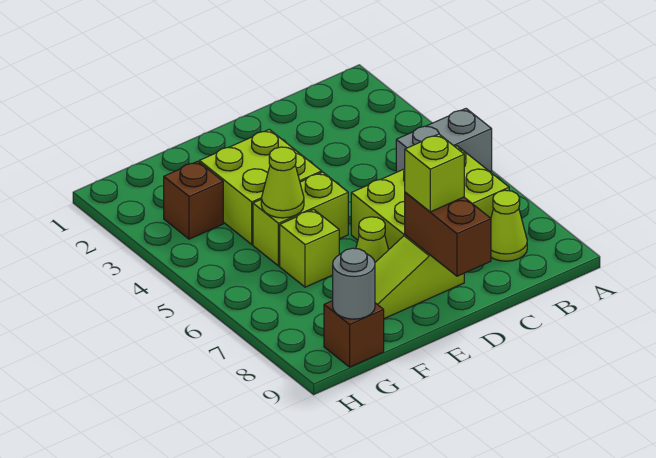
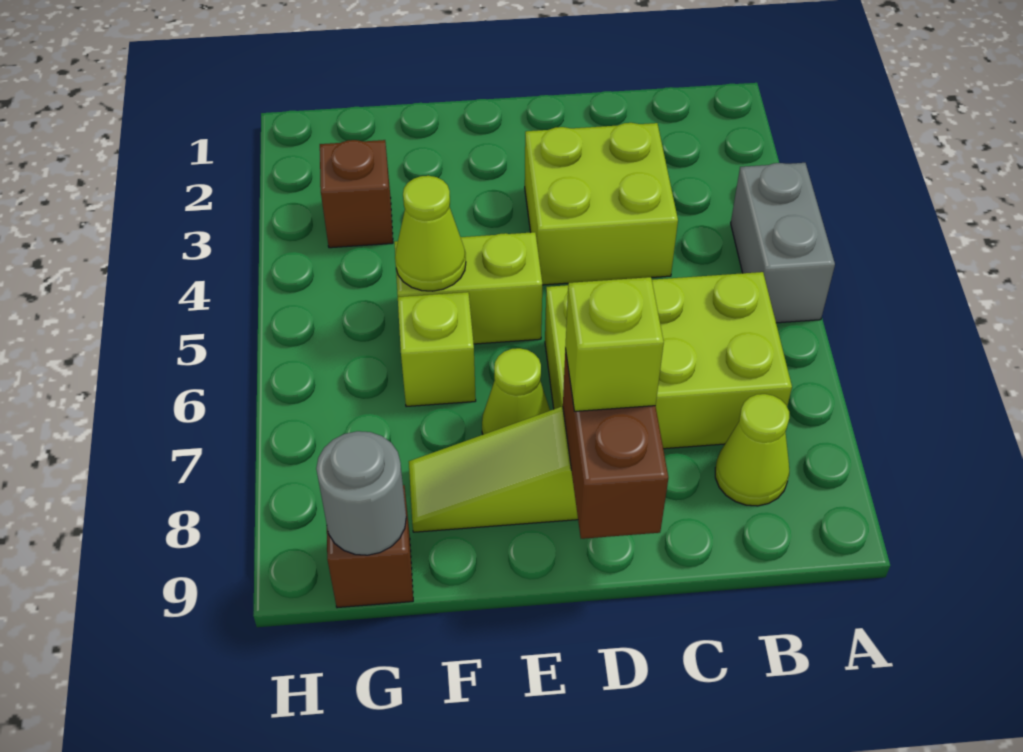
grey brick A5:B5 level 1 -> grey brick A4:A5 level 1
lime brick E3:F4 level 1 -> lime brick C3:D4 level 1

